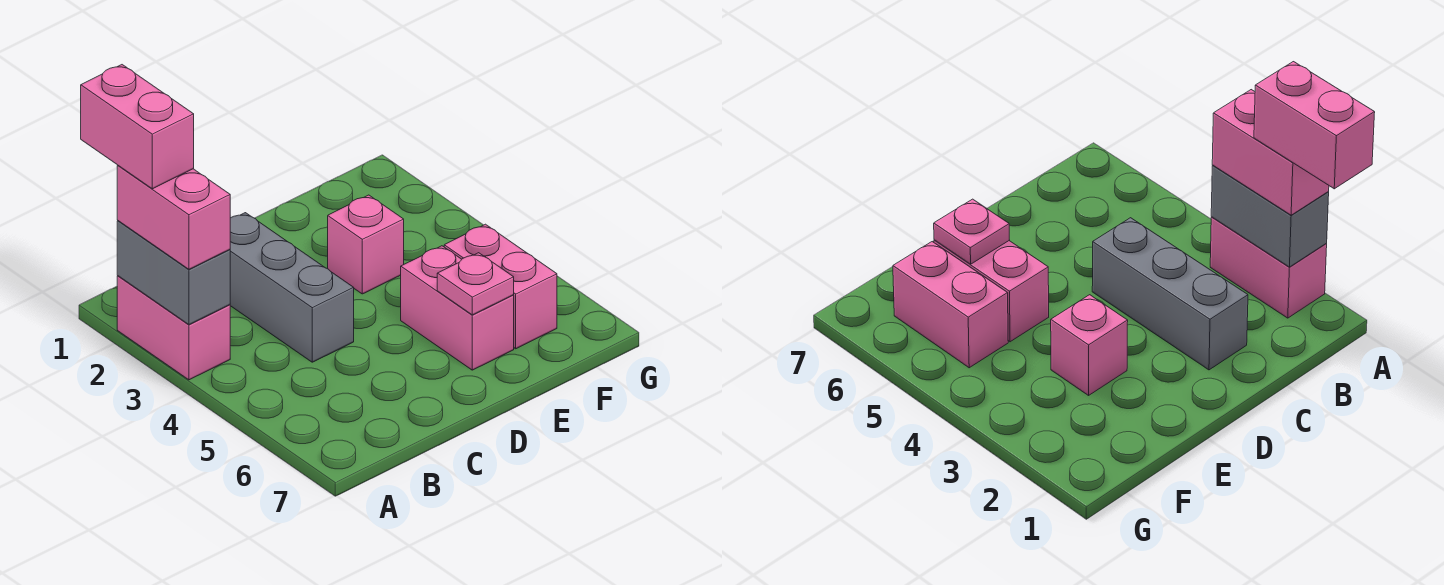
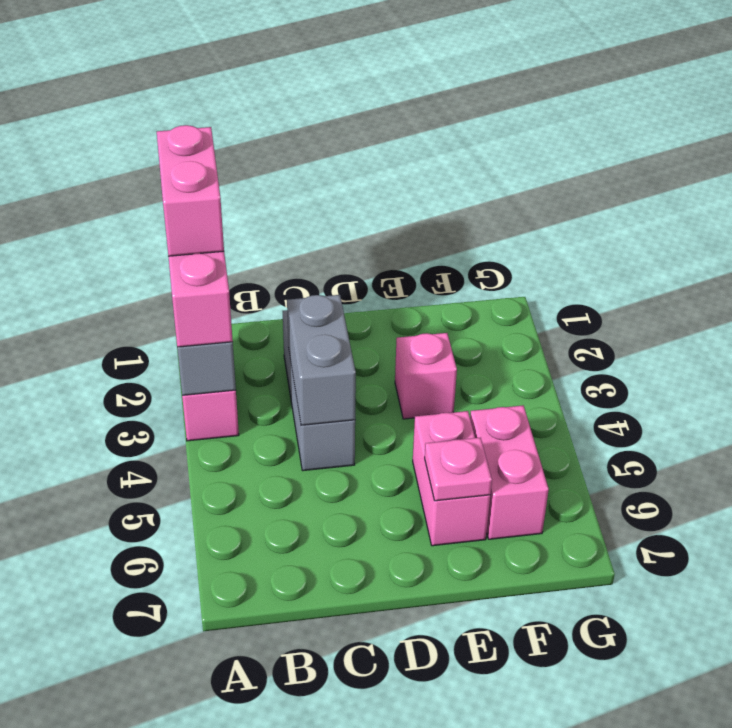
none -> grey brick C3:C4 level 2

